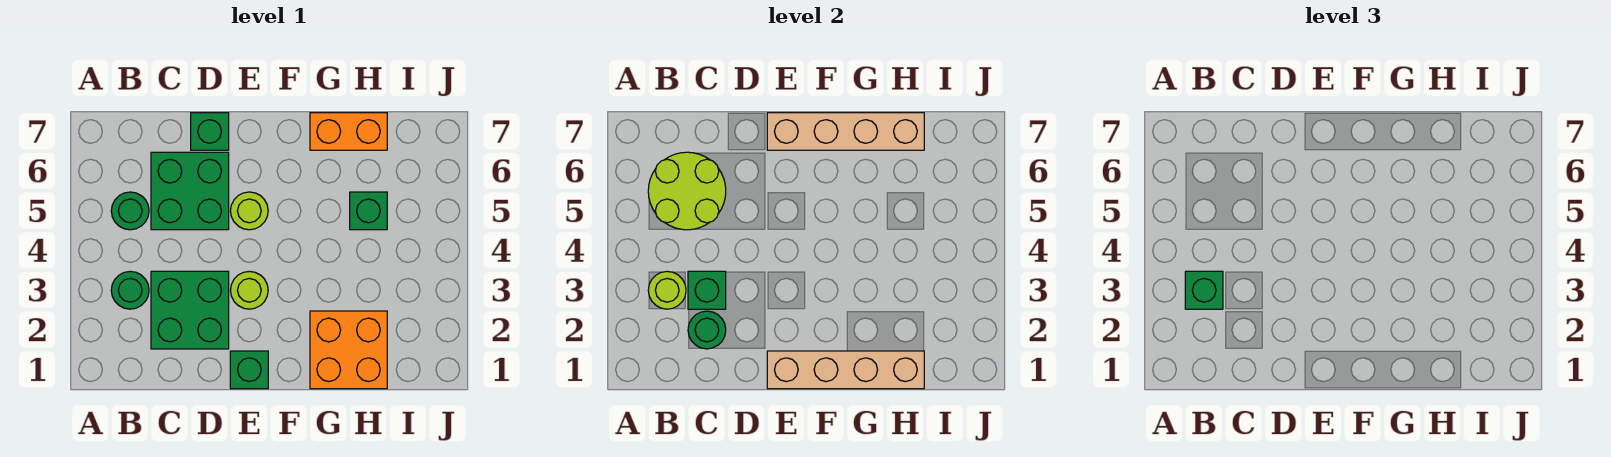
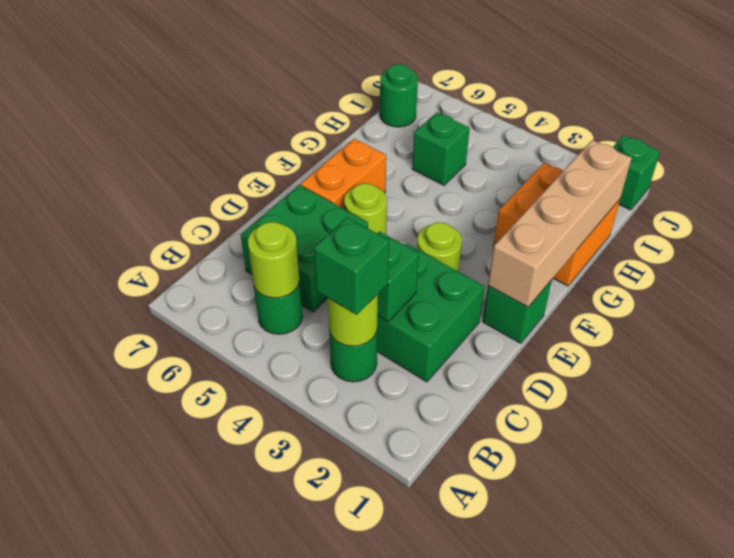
lime round brick B5:C6 level 2 -> lime round brick B5 level 2
green round brick C2 level 2 -> green round brick I7 level 1
green brick D7 level 1 -> green brick J1 level 1
tan brick E7:H7 level 2 -> none
orange brick G7:H7 level 1 -> orange brick E6:F6 level 1

